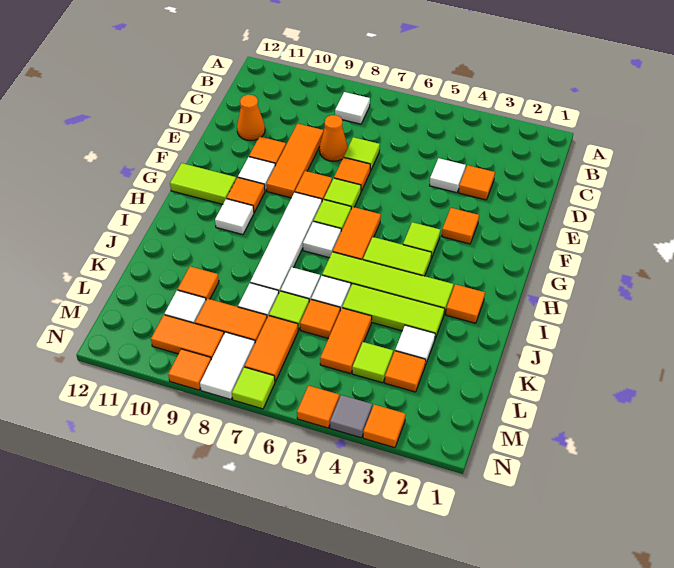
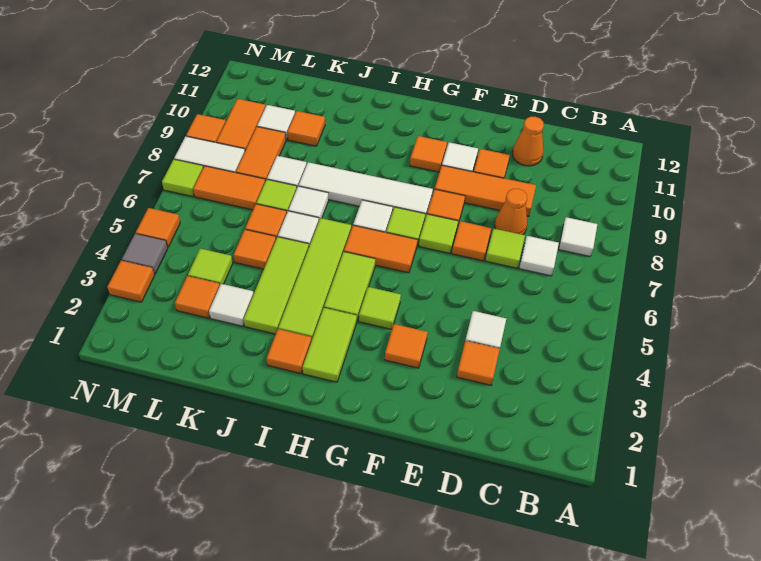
lime tile G11:G12 level 1 -> lime tile H2:H3 level 1
white tile H10 level 1 -> white tile C7 level 1
orange tile K5:L5 level 1 -> orange tile K5 level 1

